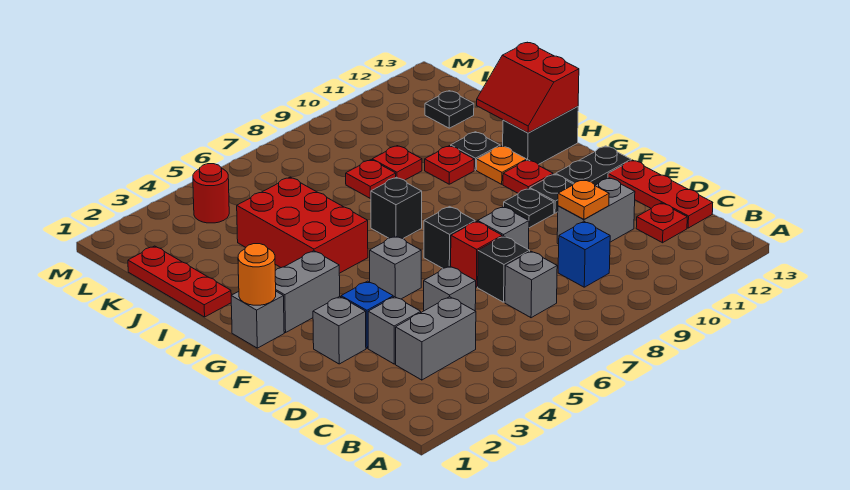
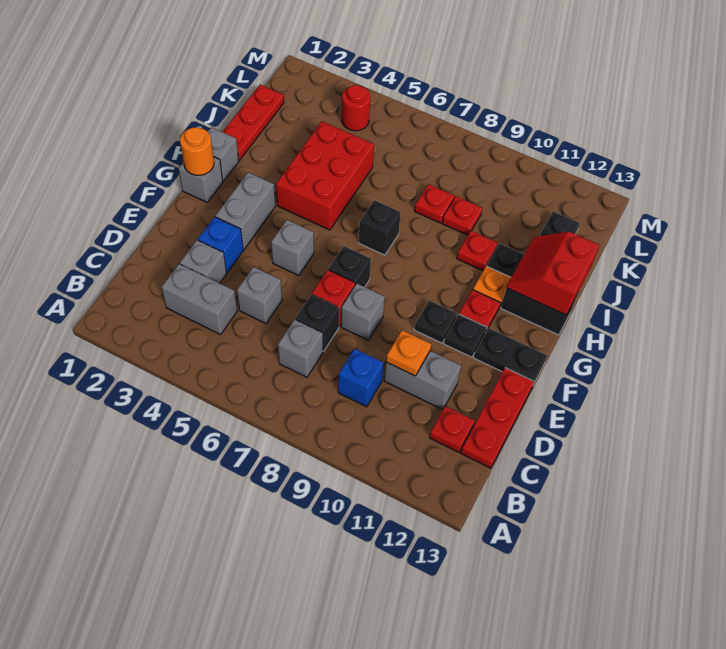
grey brick E2 level 1 -> grey brick H1 level 1
grey brick G2:G3 level 1 -> grey brick F3:G3 level 1

